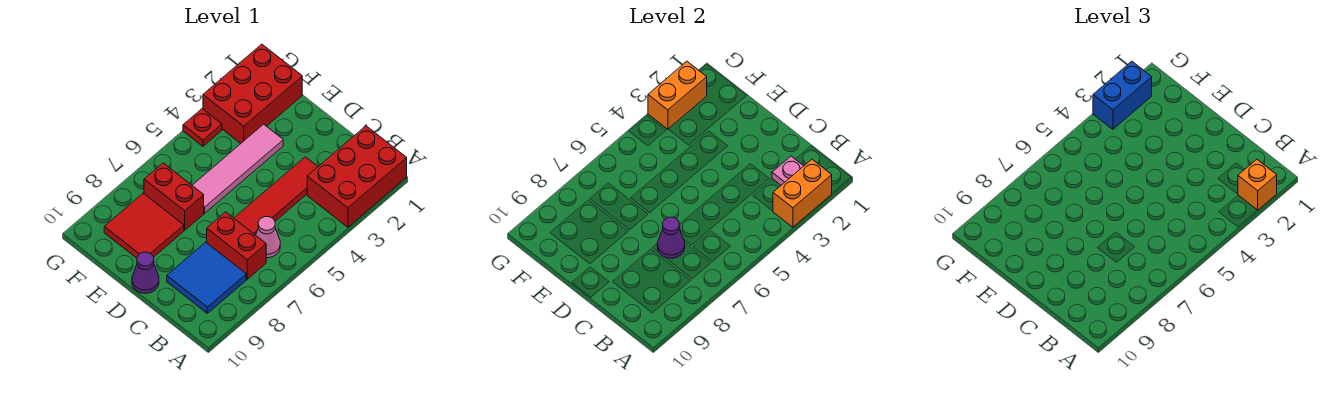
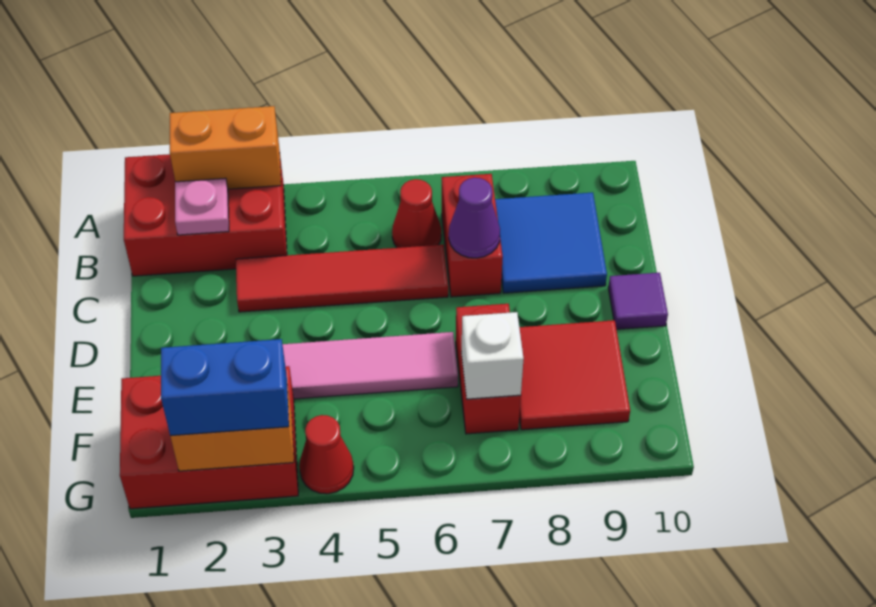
orange brick A2 level 3 -> none
pink cone B6 level 1 -> red cone B6 level 1
purple cone D10 level 1 -> purple tile D10 level 1
none -> white brick F7 level 2
red plate G4 level 1 -> red cone G4 level 1

